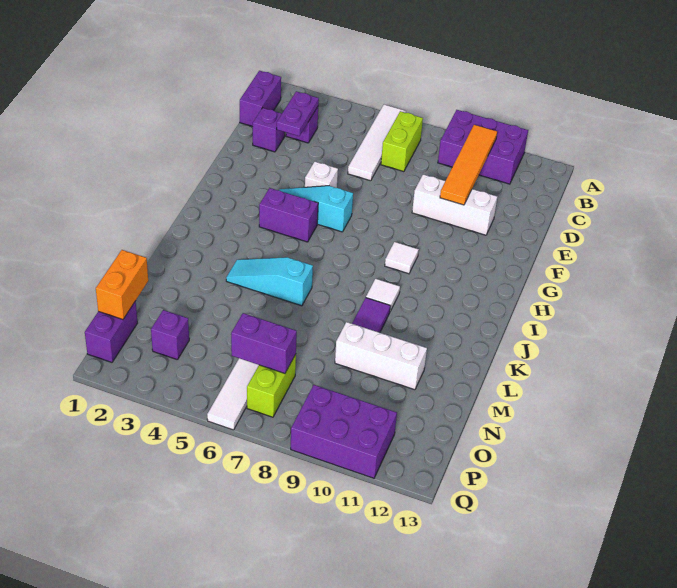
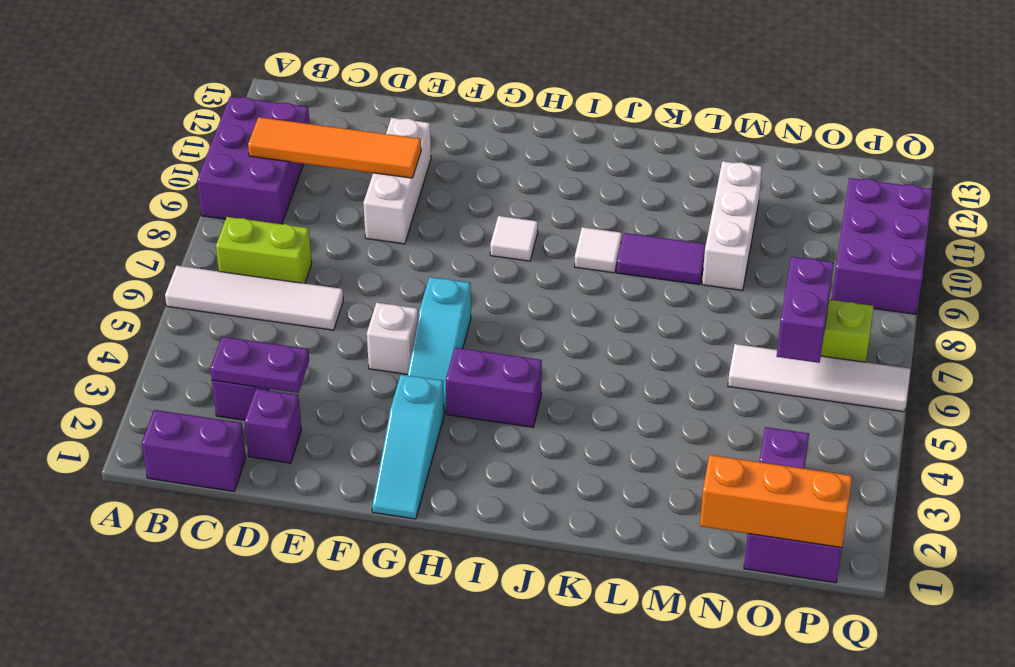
purple brick H4:H5 level 1 -> purple brick H4:I4 level 1
cyan slope K4:K6 level 1 top 6 -> cyan slope G1:G3 level 1 top 3
orange brick N1:O1 level 2 -> orange brick N1:P1 level 2

